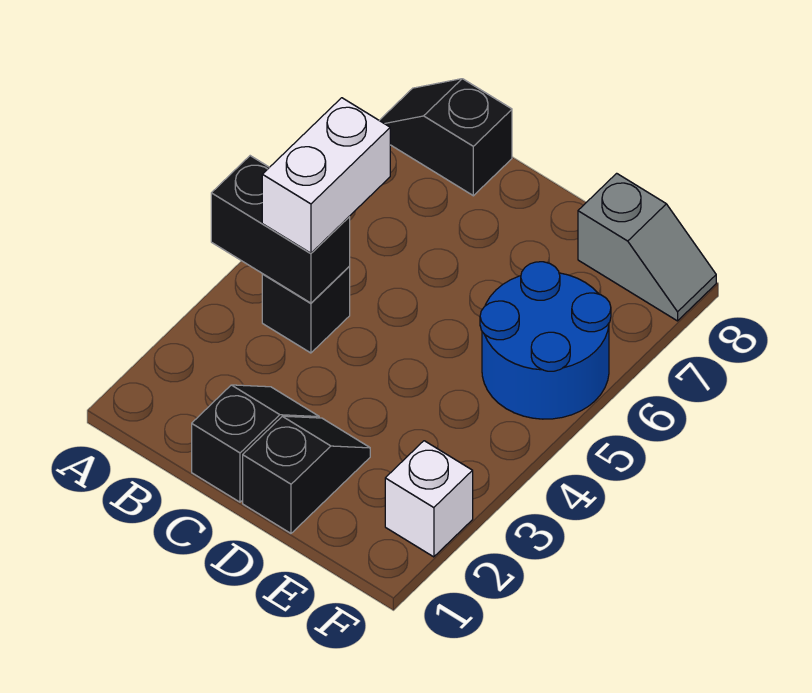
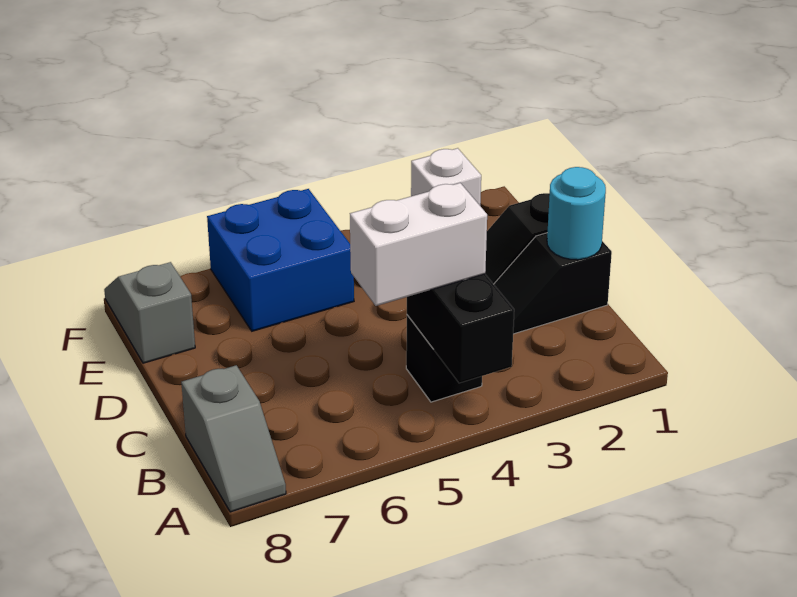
black slope A8:B8 level 1 top B -> grey slope A8:B8 level 1 top B
none -> cyan round brick C1 level 2
blue round brick E5:F6 level 1 -> blue brick E5:F6 level 1

